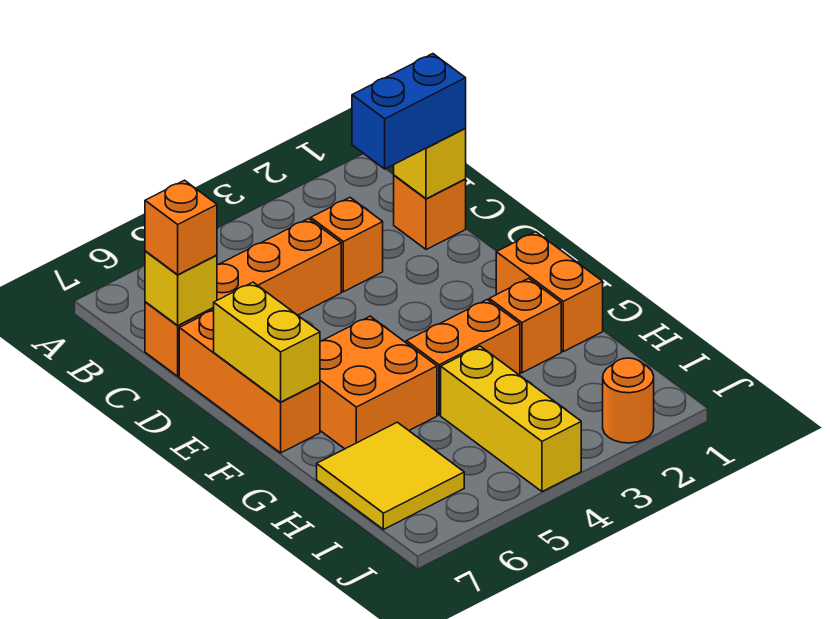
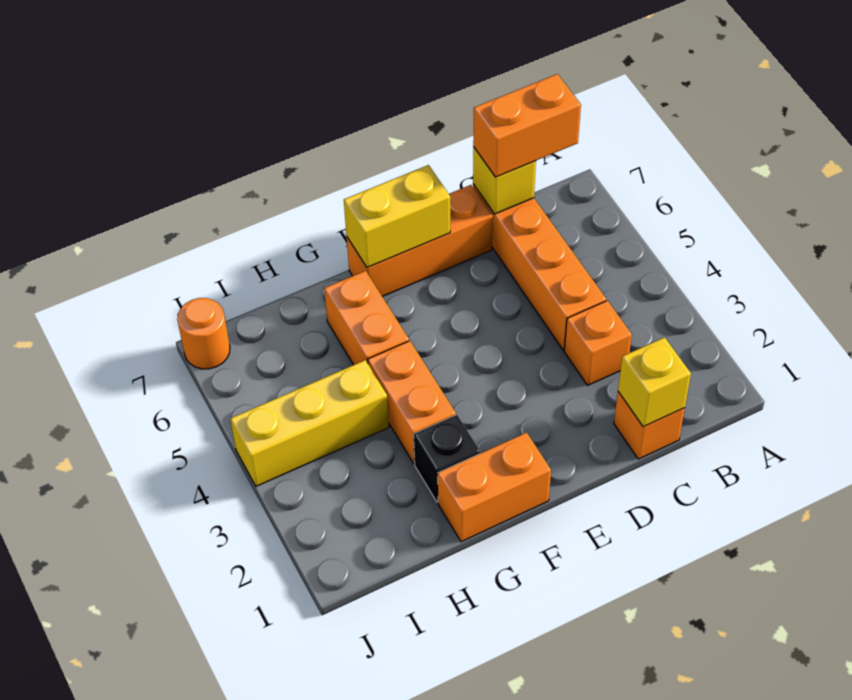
blue brick C1:C2 level 3 -> none
orange brick C7 level 3 -> orange brick B7:C7 level 3
orange brick F5:G6 level 1 -> orange brick G5:G6 level 1
orange brick G2 level 1 -> black brick G2 level 1
yellow tile H6:I7 level 1 -> none
orange round brick J2 level 1 -> orange round brick J7 level 1

